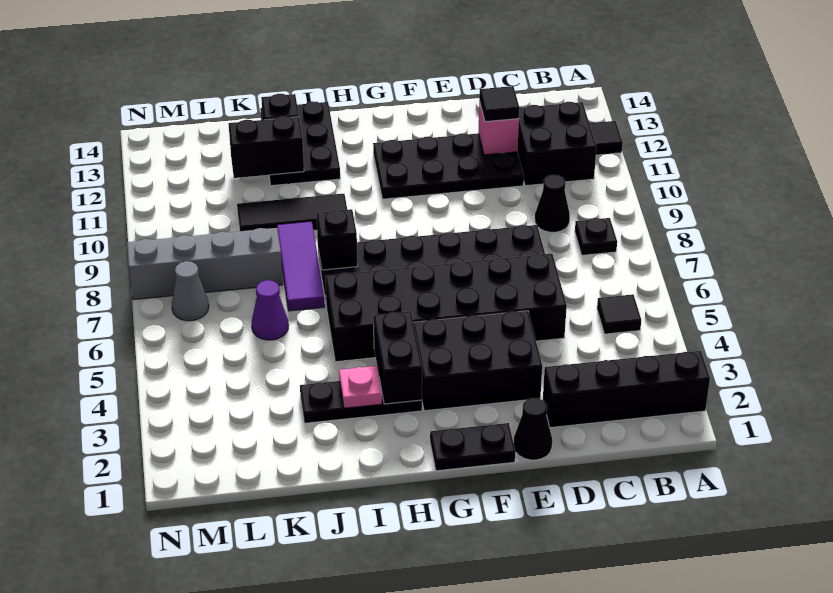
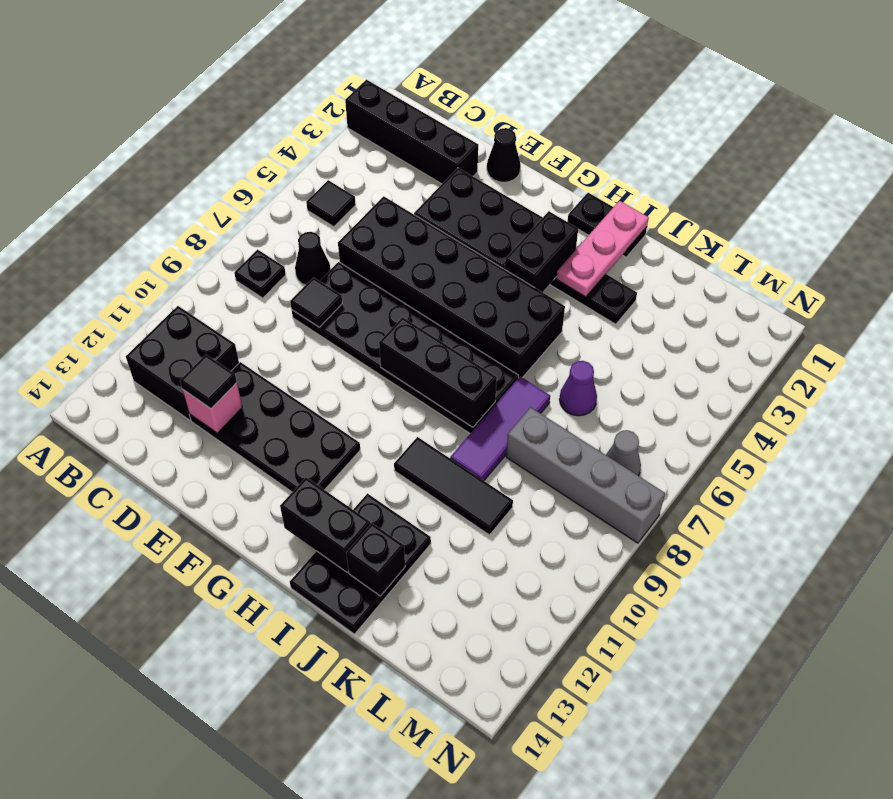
black tile A12 level 1 -> black tile D8 level 2
black cone C9 level 1 -> black cone C7 level 1
black plate F1:G1 level 1 -> black plate H1:I1 level 1
pink plate I3 level 2 -> pink plate I1:I3 level 2
black brick I8 level 2 -> black brick G8:I8 level 2
black brick J12:K12 level 2 -> black brick H13:I13 level 2

